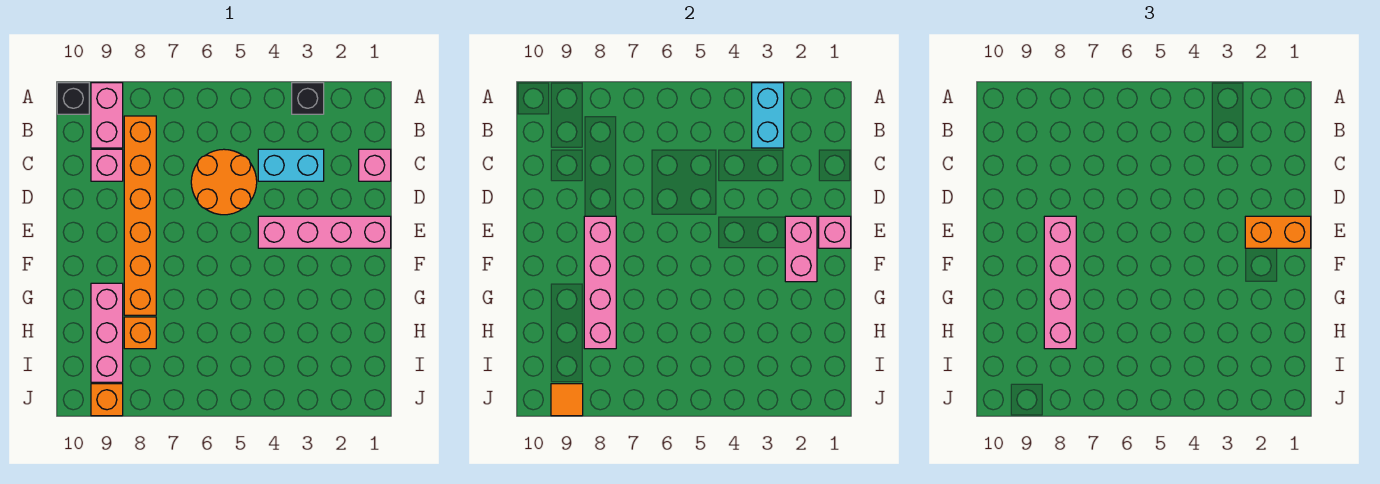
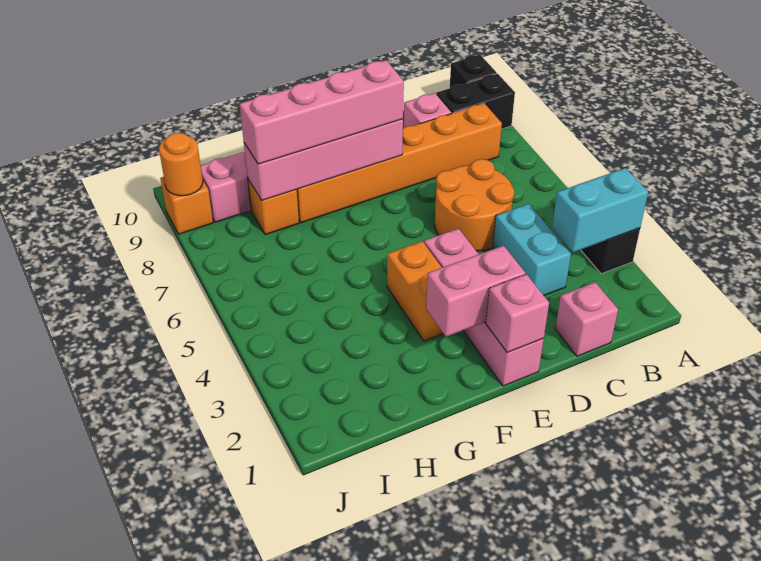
pink brick A9:B9 level 1 -> black brick A9:B9 level 1
orange brick E1:E2 level 3 -> orange brick F3:F4 level 1
orange tile J9 level 2 -> orange round brick J9 level 2

